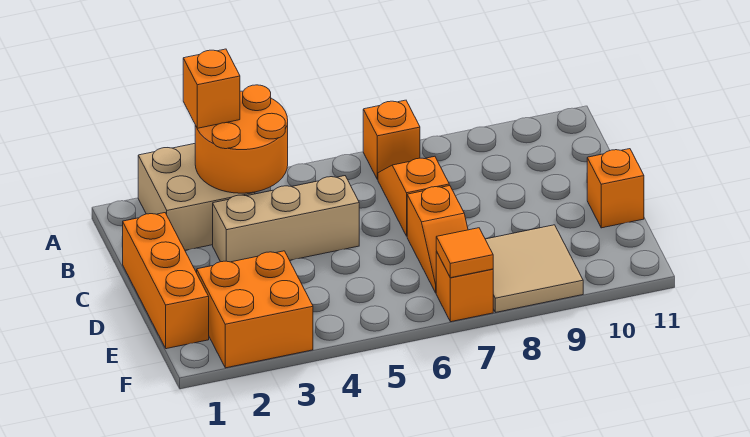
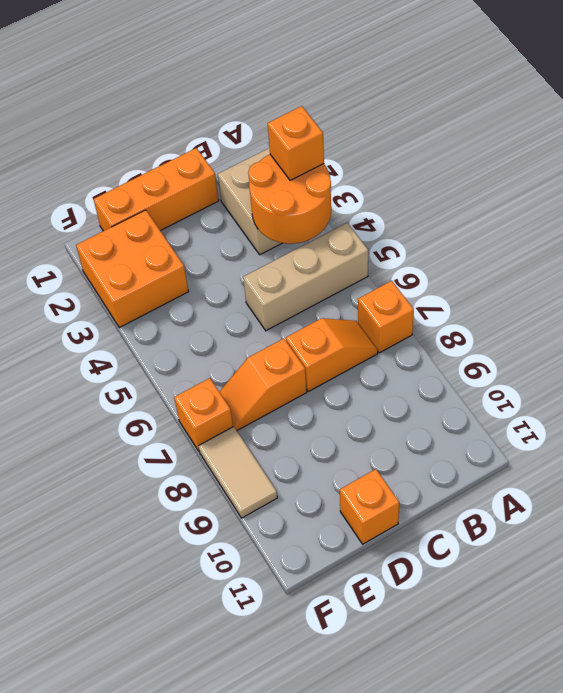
tan brick C3:C5 level 1 -> tan brick A5:C5 level 1
tan tile E8:F9 level 1 -> tan tile F8:F9 level 1
orange tile F7 level 2 -> none

